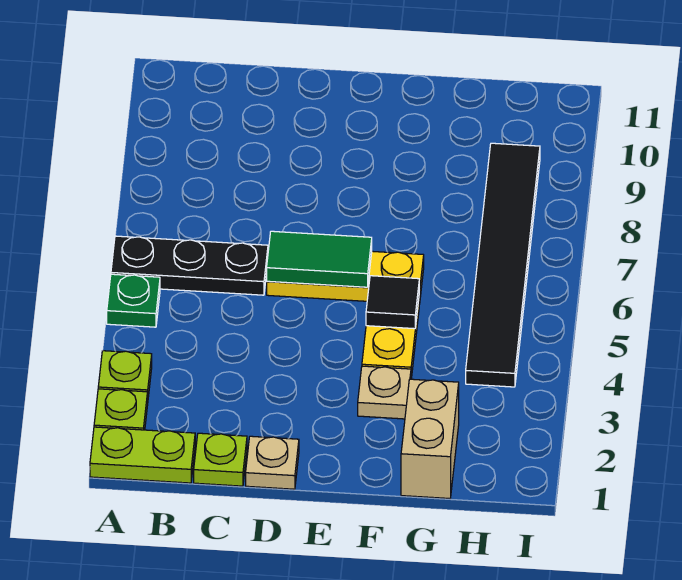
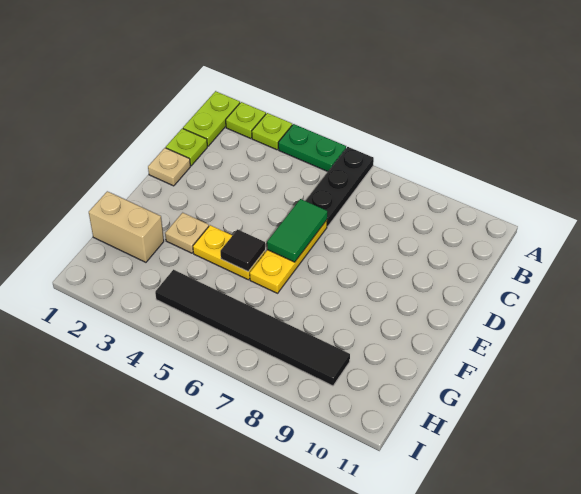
green plate A5 level 1 -> green plate A4:A5 level 1

